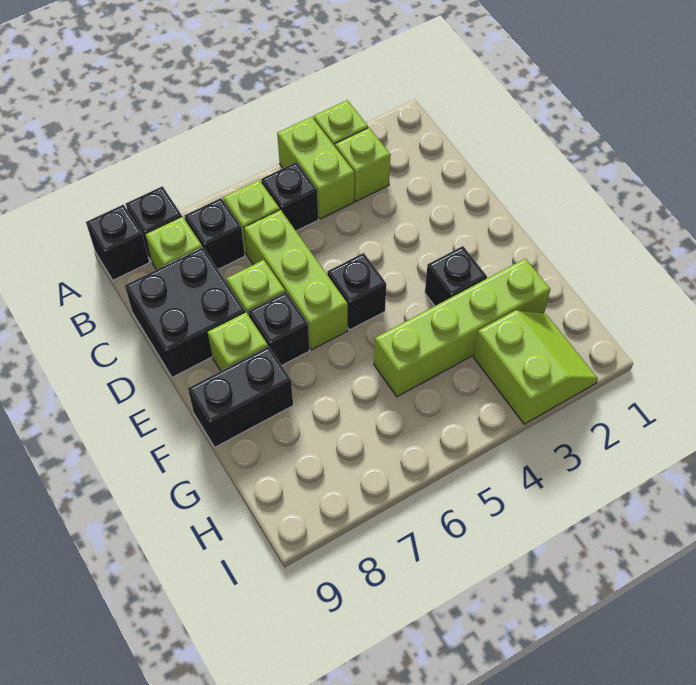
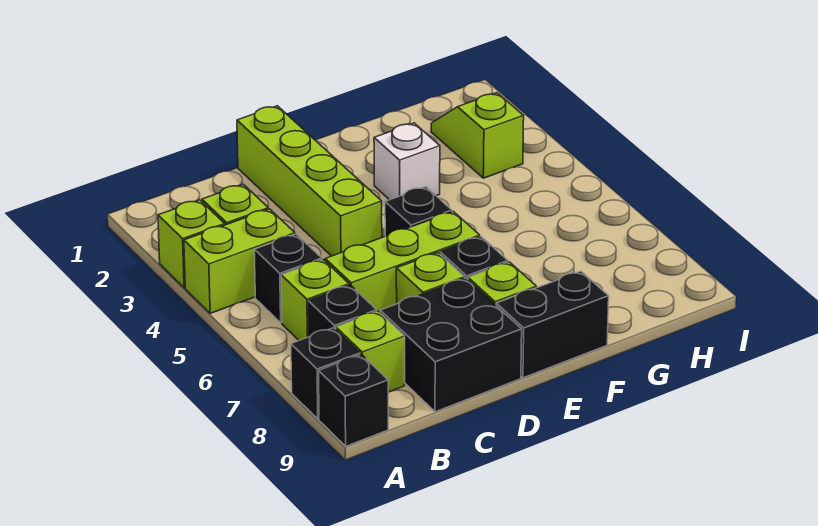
black brick F3 level 1 -> white brick F3 level 1
black brick F8:F9 level 1 -> black brick E9:F9 level 1
lime brick G2:G5 level 1 -> lime brick D1:D4 level 1
lime slope H2:I3 level 1 top 3 -> lime slope H2:H3 level 1 top 3

